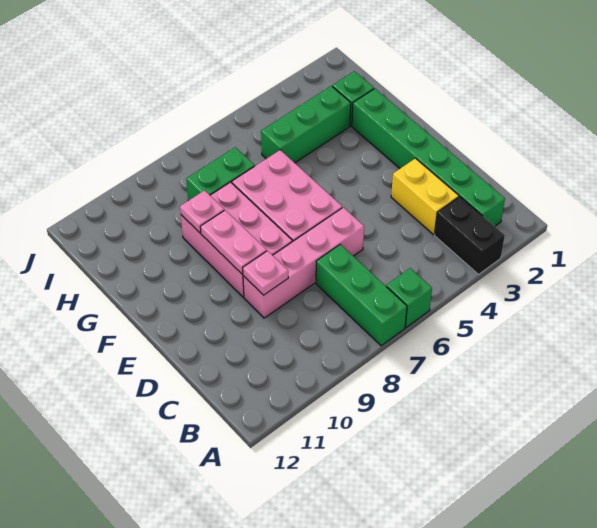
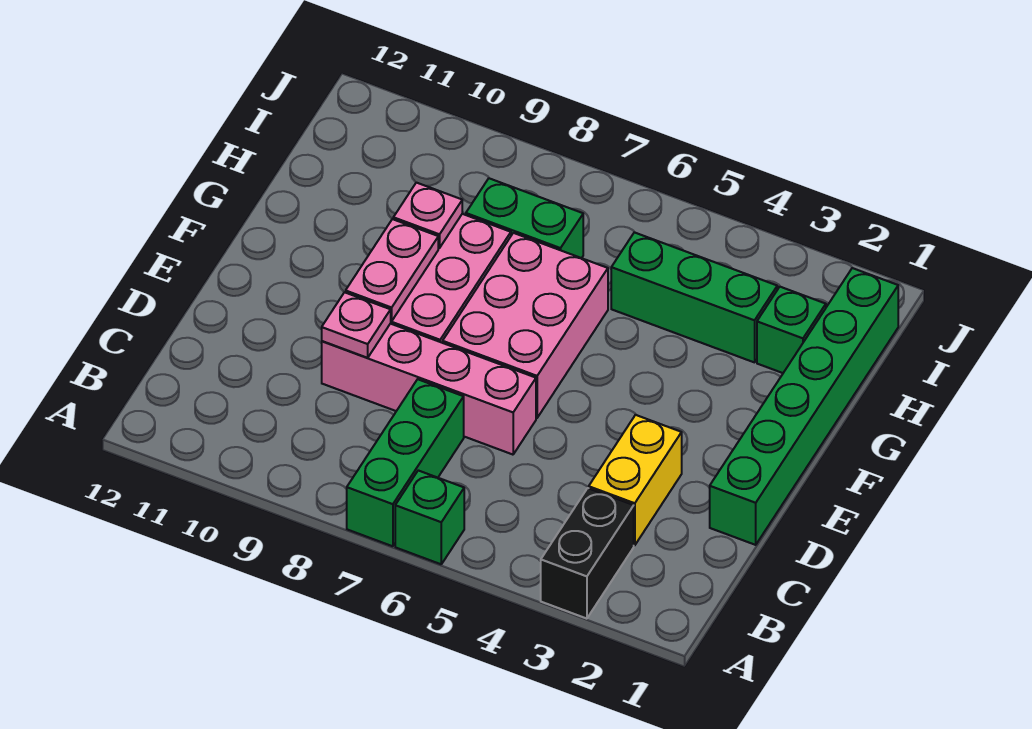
green brick B2:G2 level 1 -> green brick D1:I1 level 1

